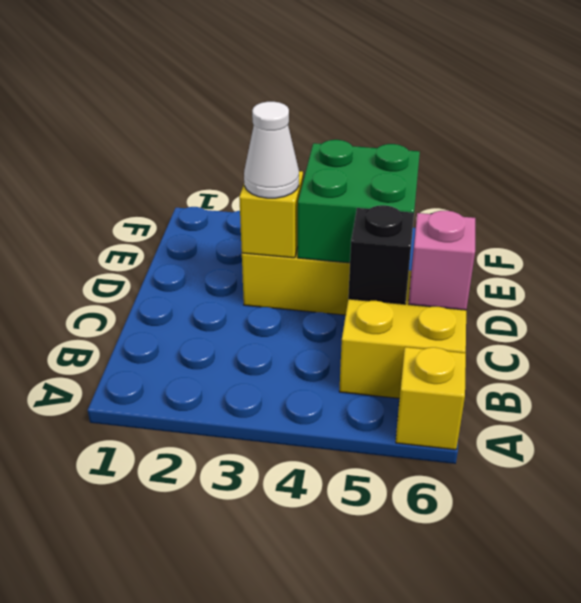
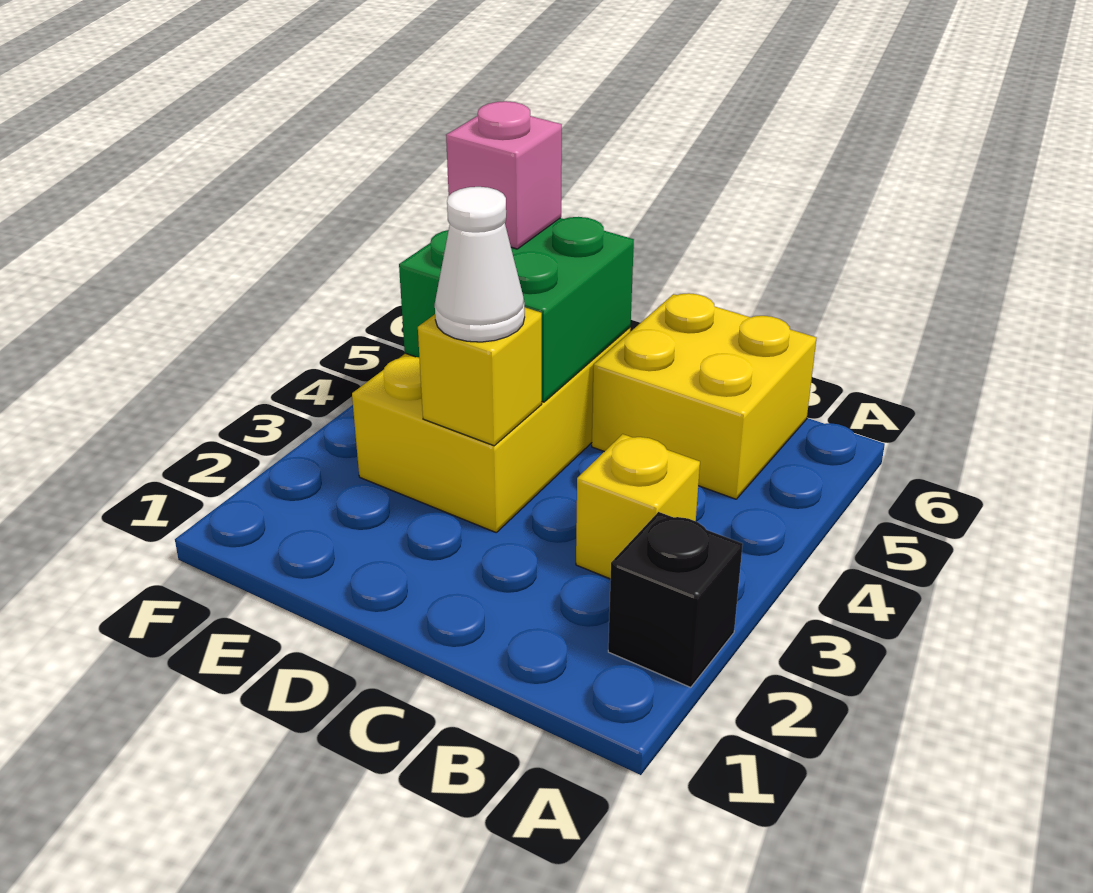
yellow brick A6 level 1 -> yellow brick B3 level 1
black brick C5 level 2 -> black brick A2 level 1
pink brick C6 level 2 -> pink brick E5 level 3

